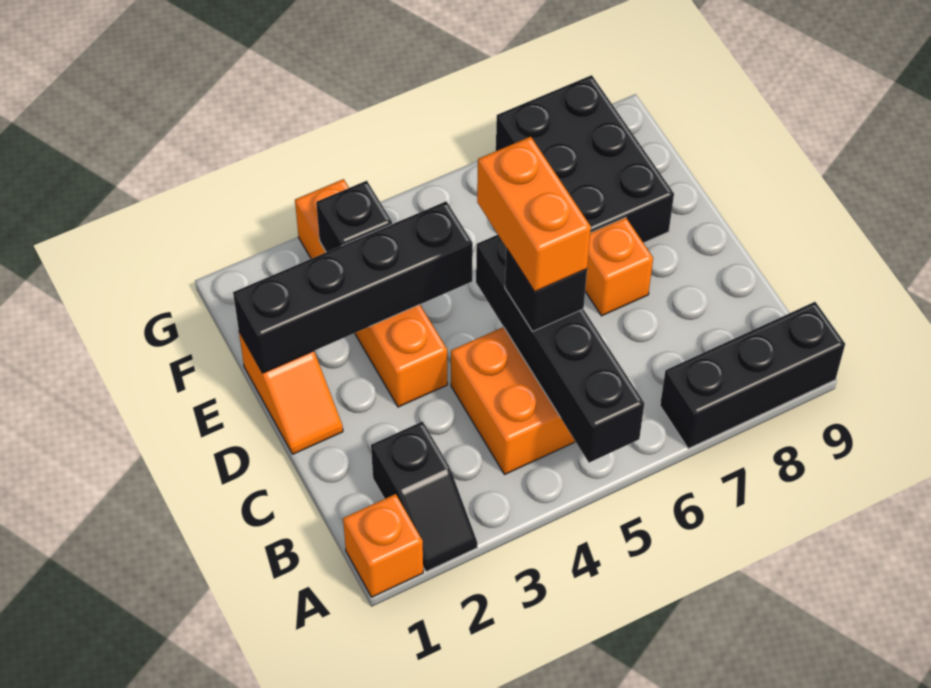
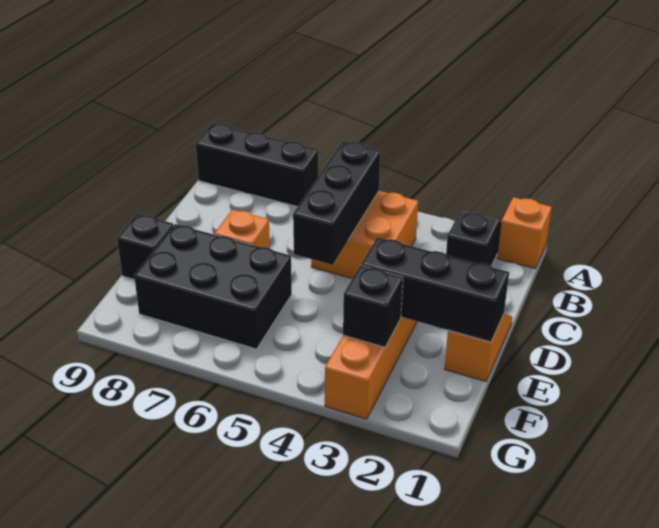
black brick A5:D5 level 2 -> black brick B5:D5 level 2
black brick C5 level 3 -> black brick E9 level 1
orange brick C5:D5 level 4 -> none
black brick E1:E4 level 2 -> black brick E1:E3 level 2
black brick E7:G8 level 1 -> black brick E6:F8 level 1

